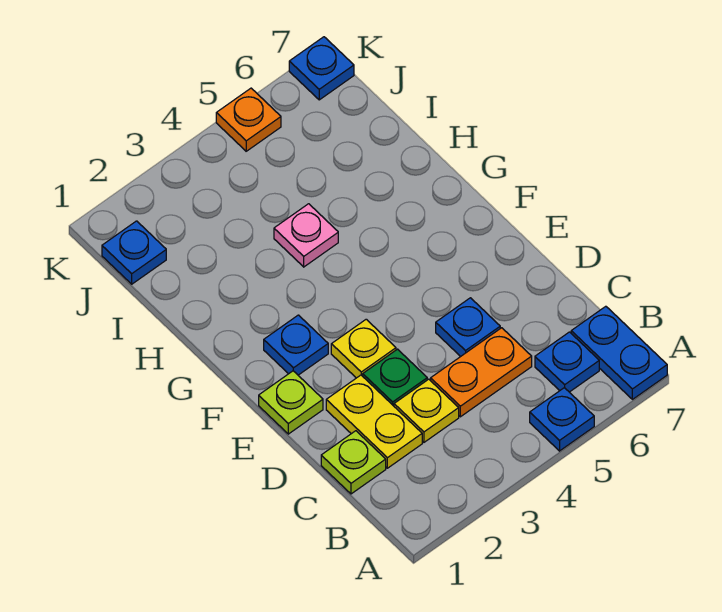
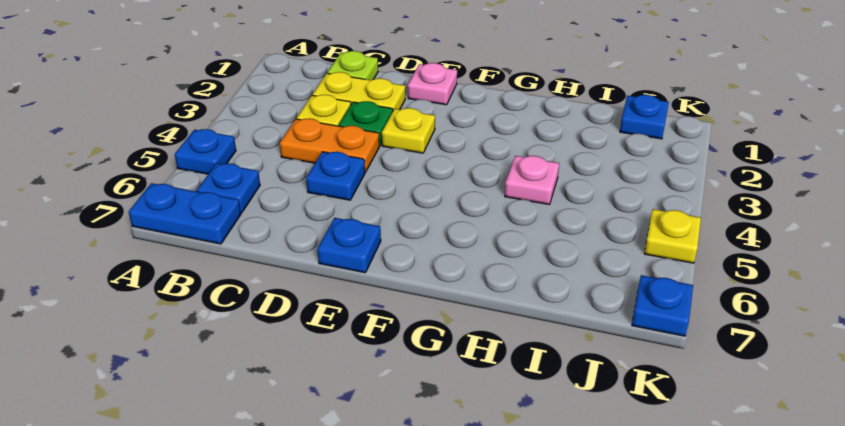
orange plate C4:C5 level 1 -> orange plate C4:D4 level 1
lime plate E1 level 1 -> pink plate E1 level 1
blue plate F2 level 1 -> blue plate E7 level 1
orange plate K5 level 1 -> yellow plate K5 level 1

